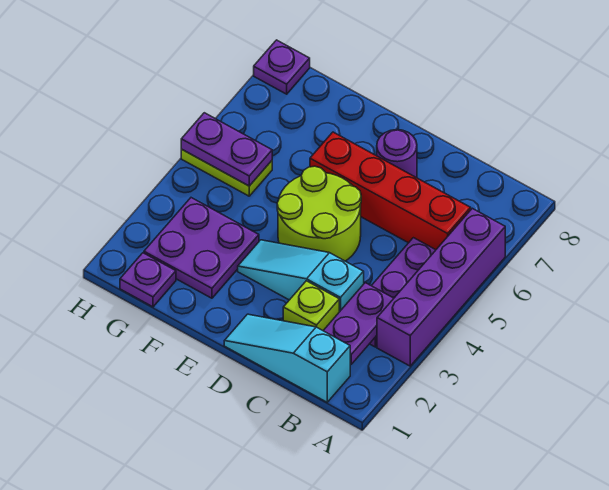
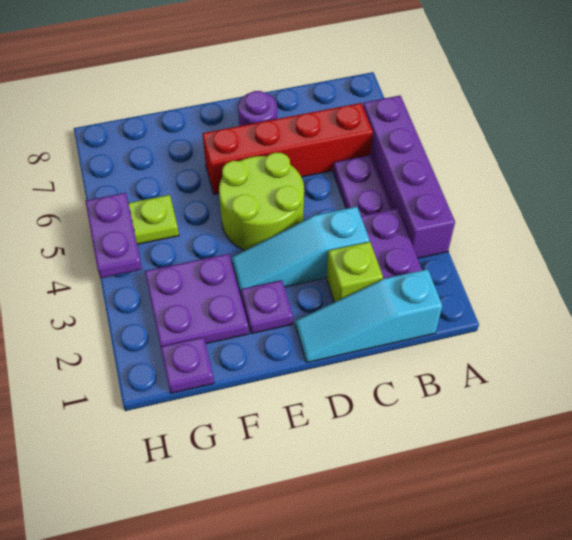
purple plate G5:H5 level 2 -> purple plate H4:H5 level 2
purple plate H8 level 1 -> purple plate E2 level 1

